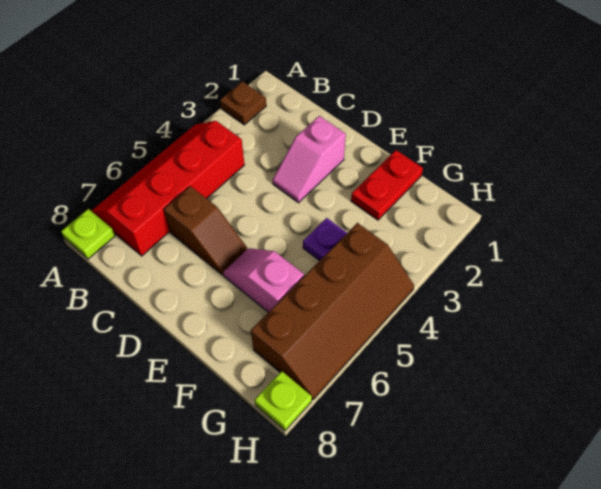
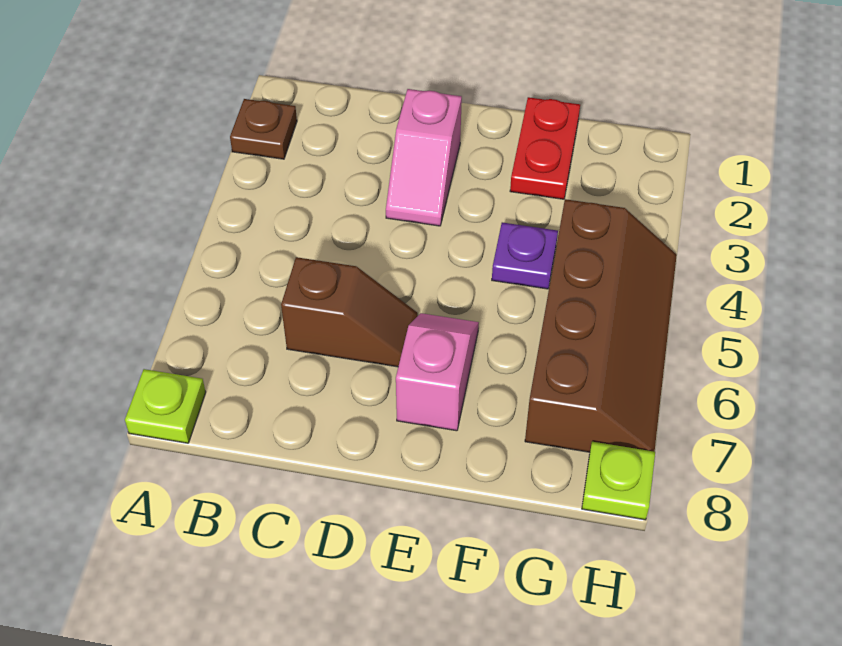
red slope A4:B7 level 1 top B -> none
pink slope E6:F6 level 1 top F -> pink slope E6:E7 level 1 top 7

